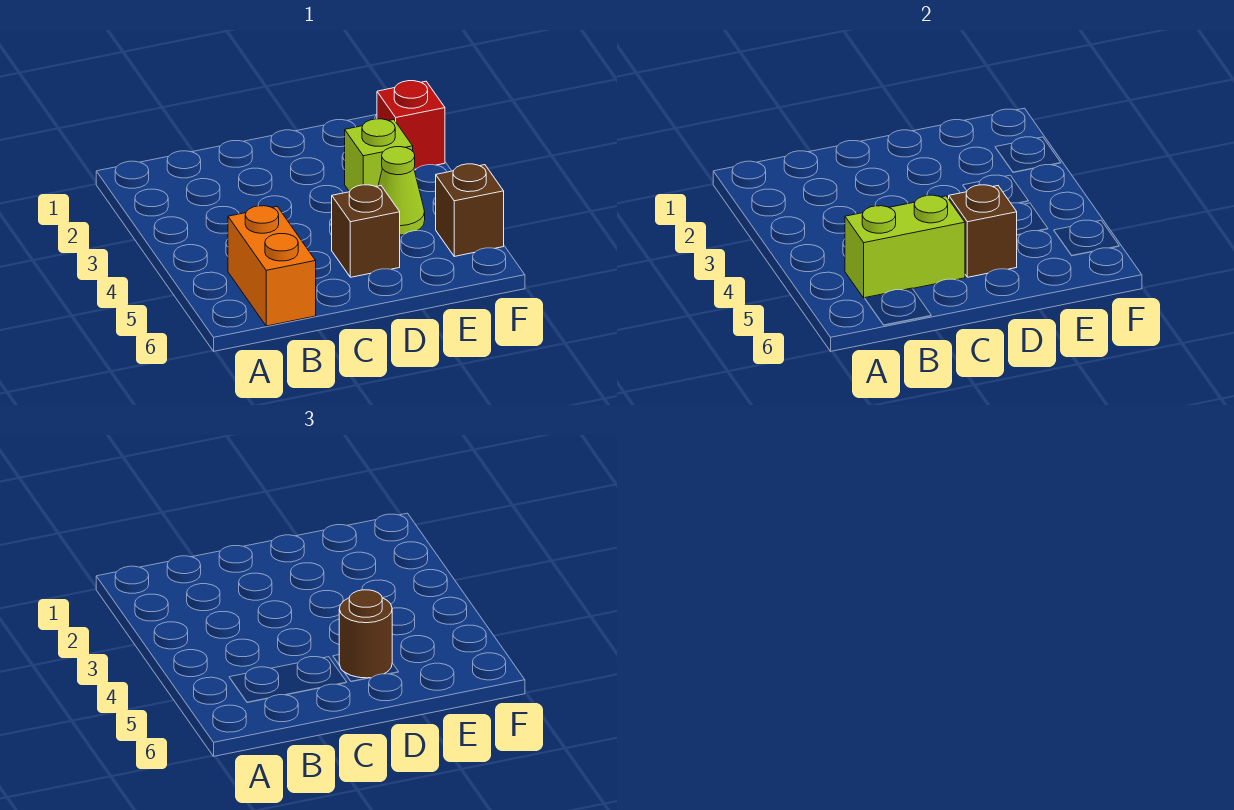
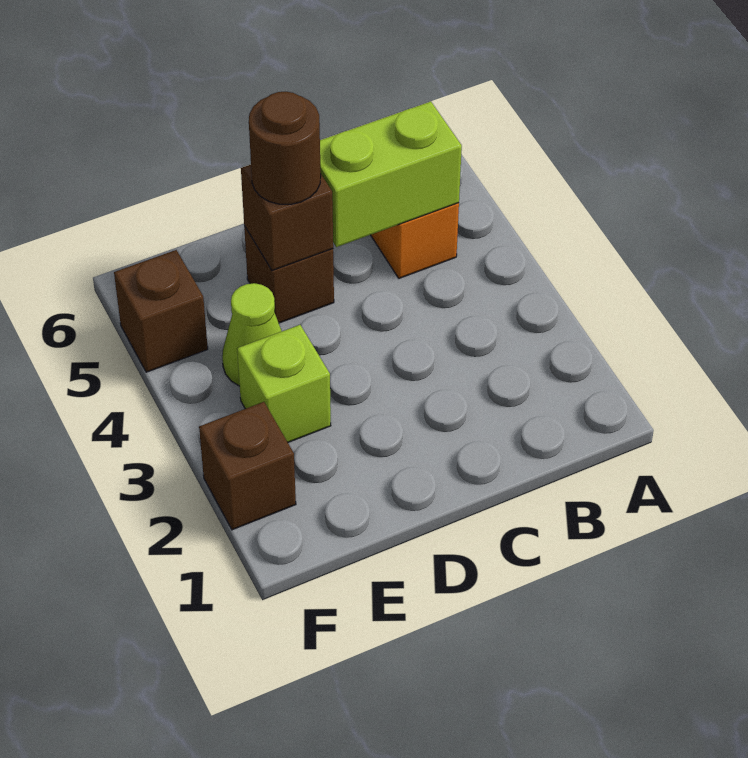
red brick F2 level 1 -> brown brick F2 level 1

